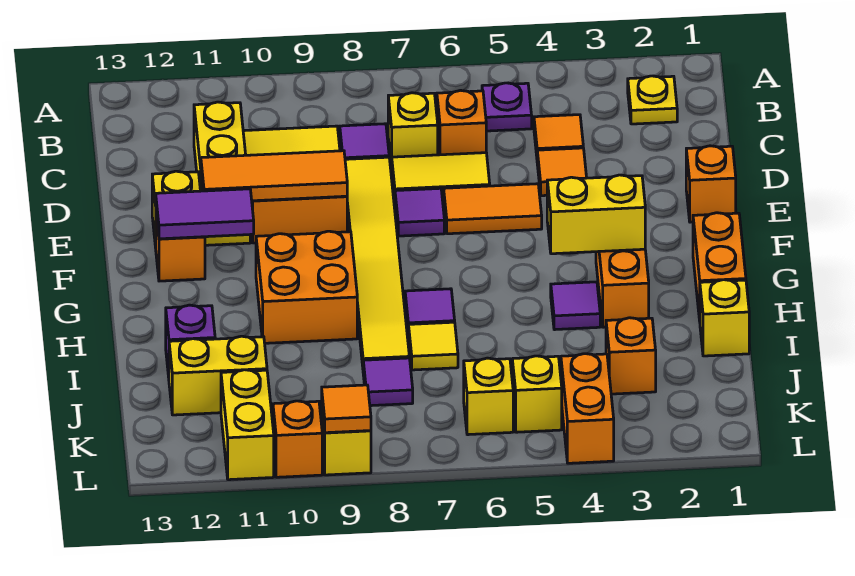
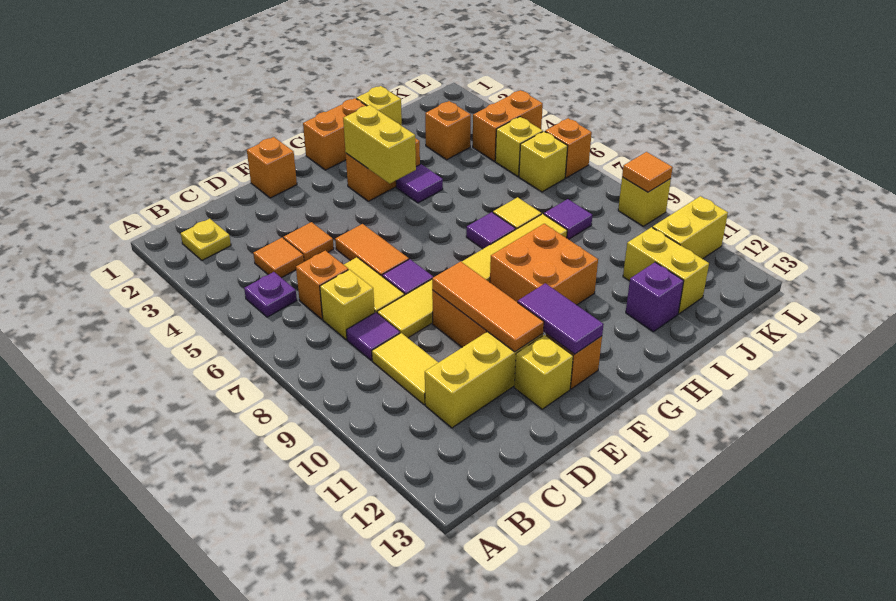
orange brick L10 level 1 -> orange brick L6 level 1

